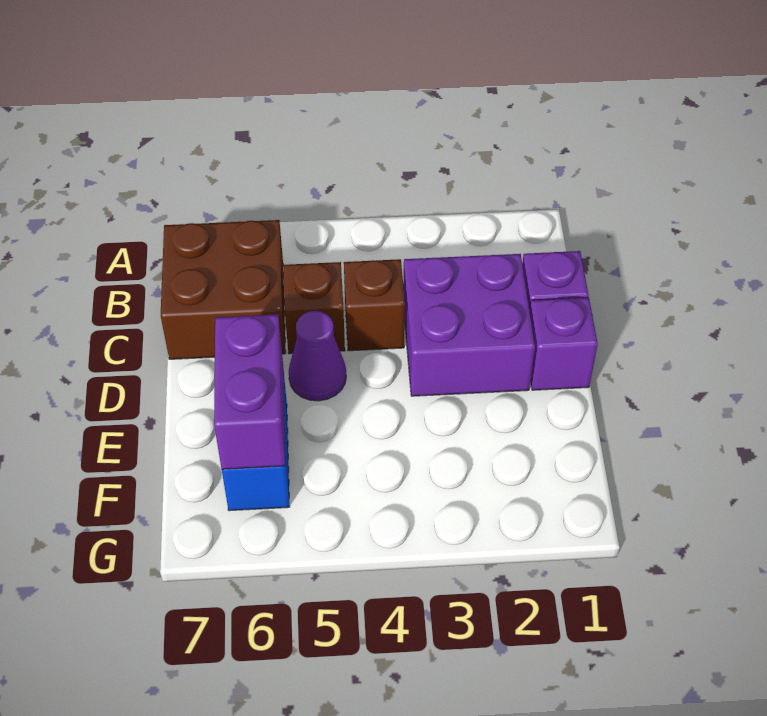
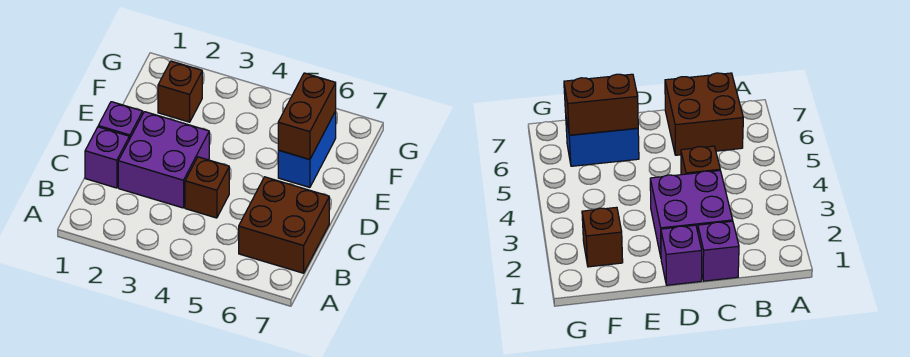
brown brick C5 level 1 -> brown brick F2 level 1
purple cone D5 level 1 -> none
purple brick E6:F6 level 2 -> brown brick E6:F6 level 2

